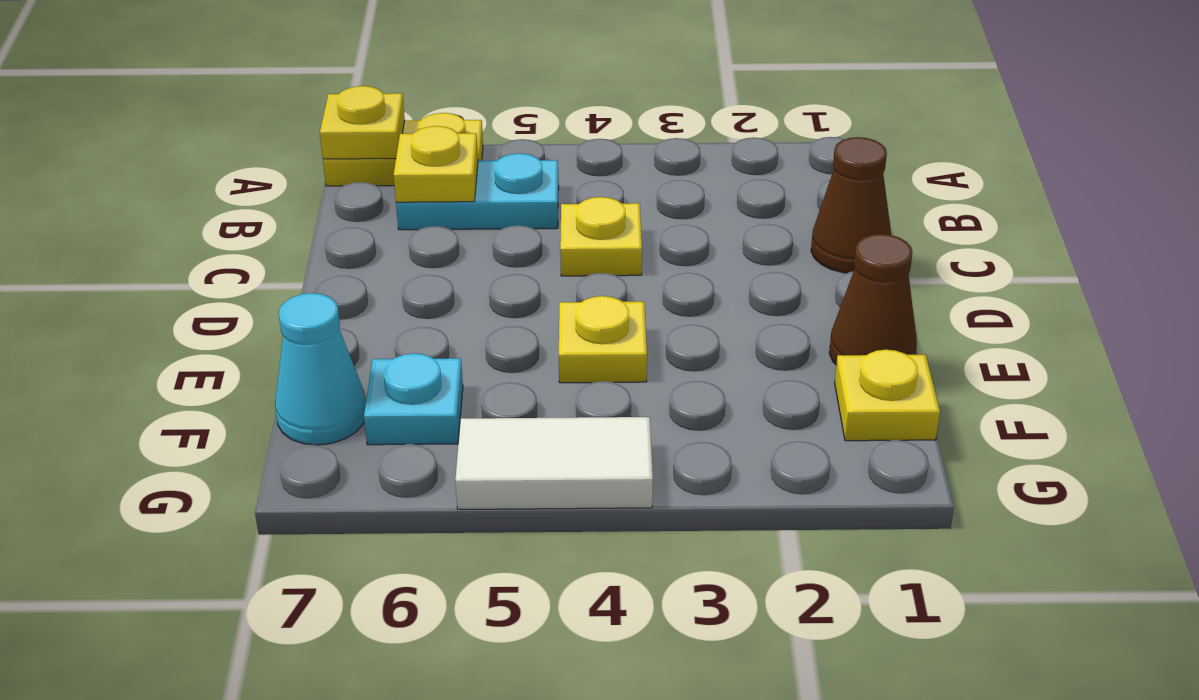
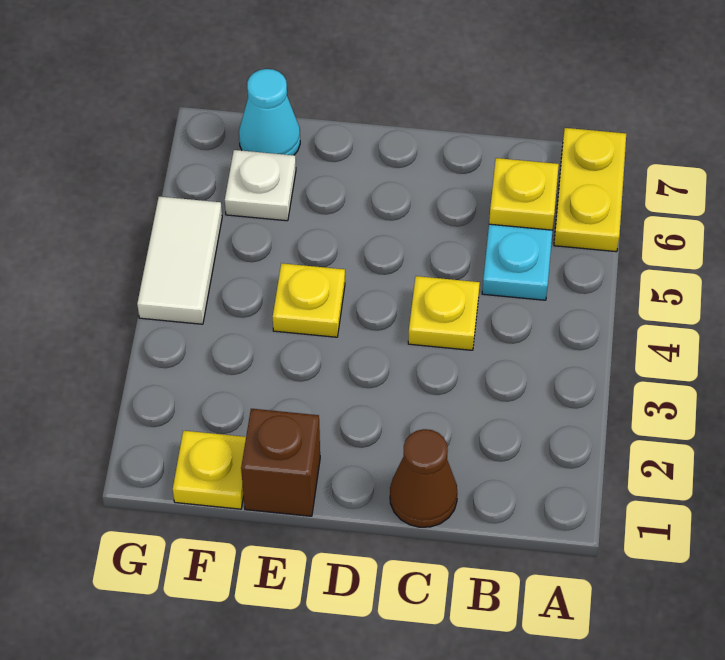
yellow plate A7 level 2 -> none
brown cone E1 level 1 -> brown brick E1 level 1
cyan plate F6 level 1 -> white plate F6 level 1

